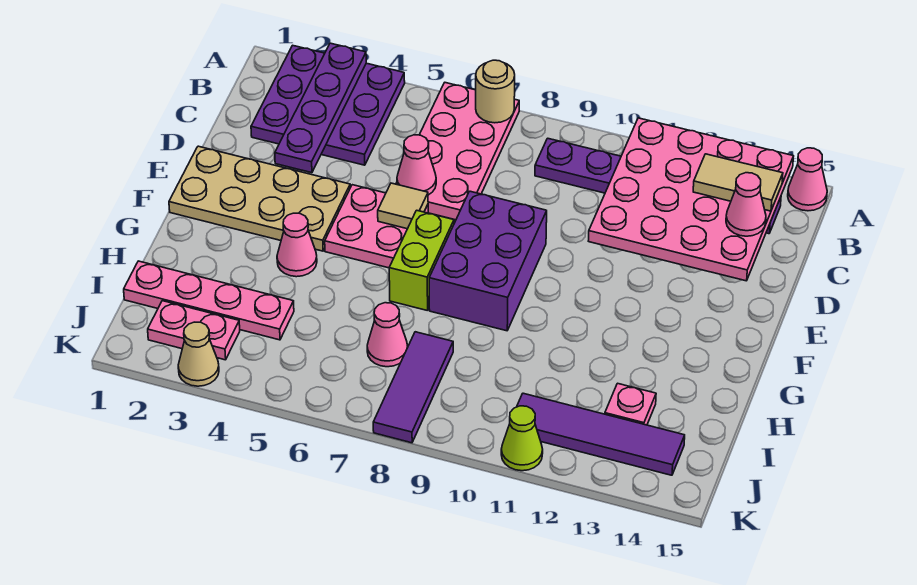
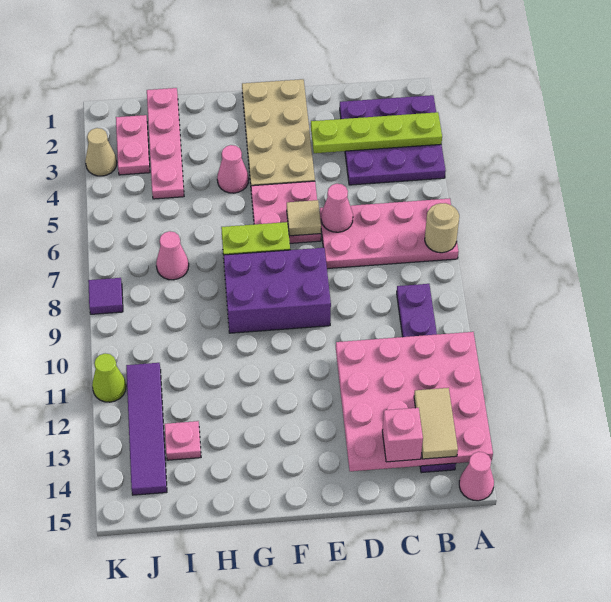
purple plate A3:D3 level 2 -> lime plate A3:D3 level 2
pink cone C14 level 3 -> pink brick C14 level 3
purple tile I8:K8 level 1 -> purple tile K8 level 1

